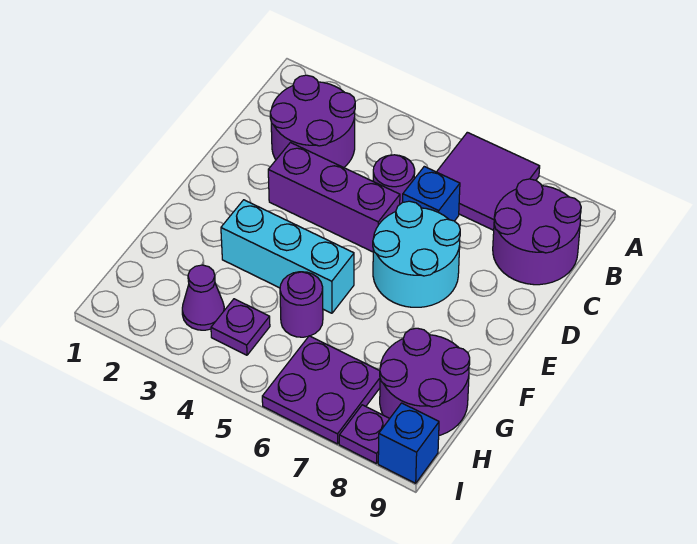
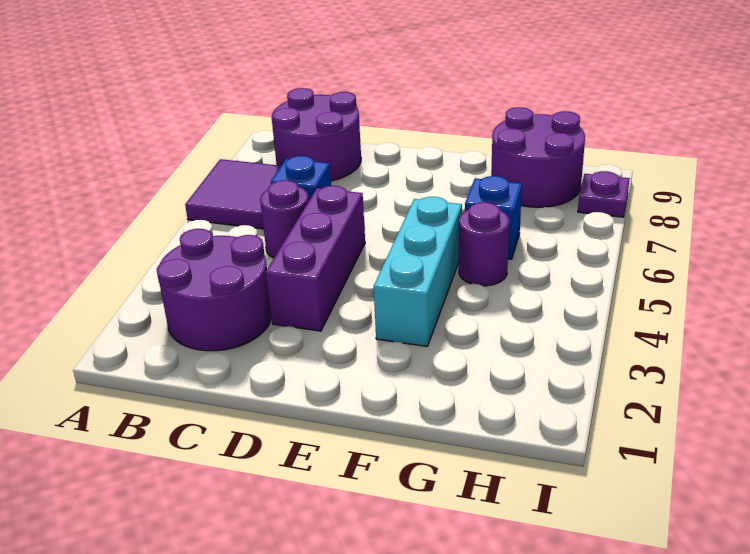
cyan round brick D6:E7 level 1 -> none
purple cone H3 level 1 -> none
purple plate H4 level 1 -> none
purple plate H6:I7 level 1 -> none
blue brick I9 level 1 -> blue brick G6 level 1

